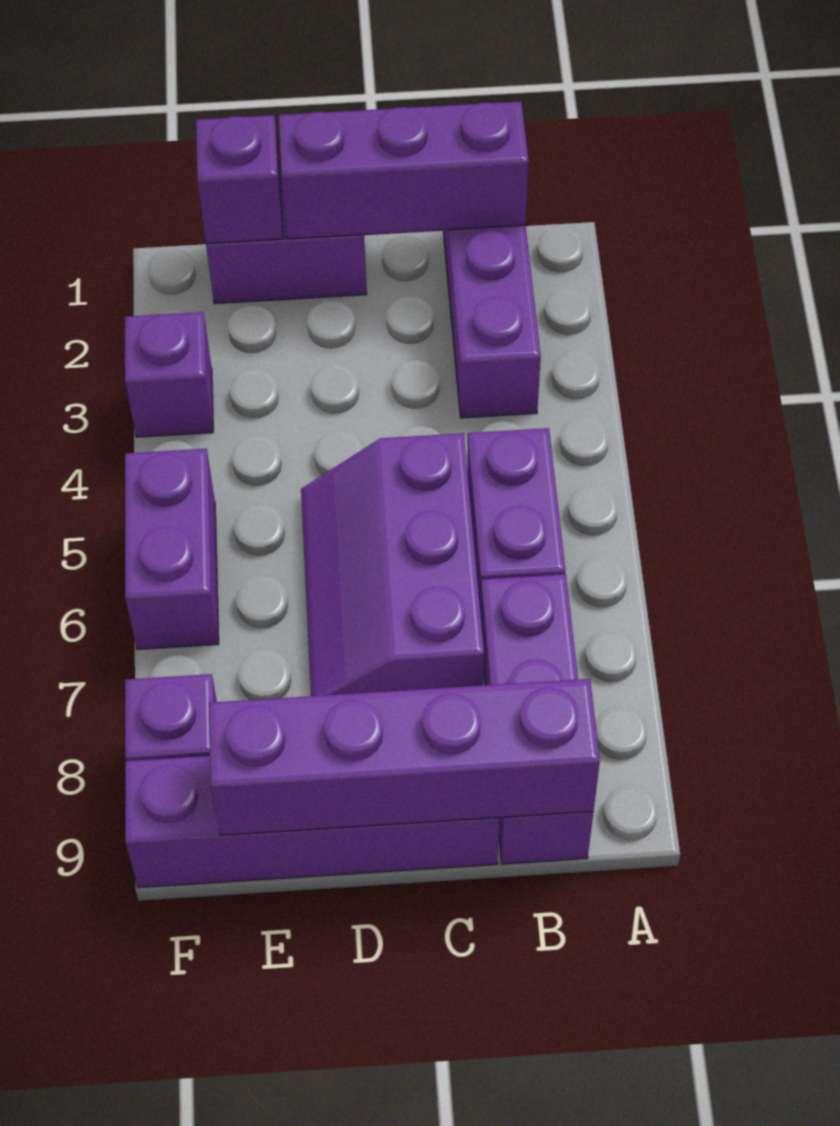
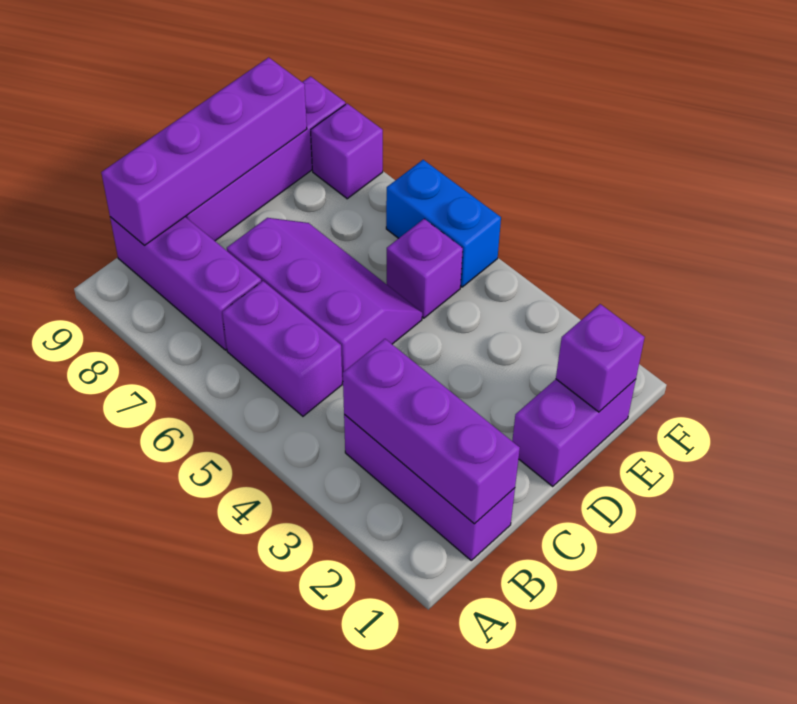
purple brick B1:D1 level 2 -> purple brick B1:B3 level 2
purple brick F3 level 1 -> purple brick E5 level 1
purple brick F5:F6 level 1 -> blue brick F5:F6 level 1

